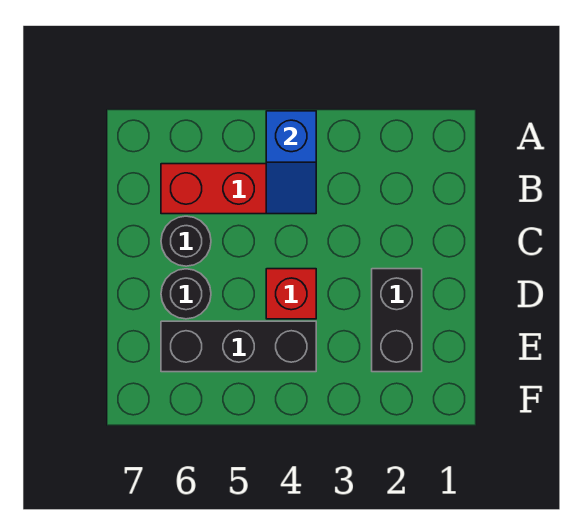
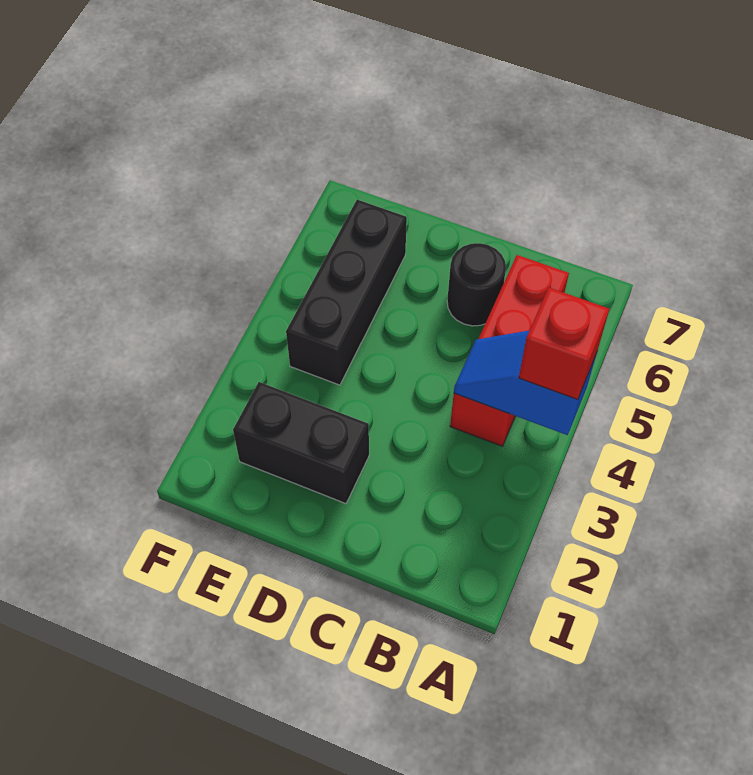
red brick D4 level 1 -> red brick A4 level 3
black round brick D6 level 1 -> none

